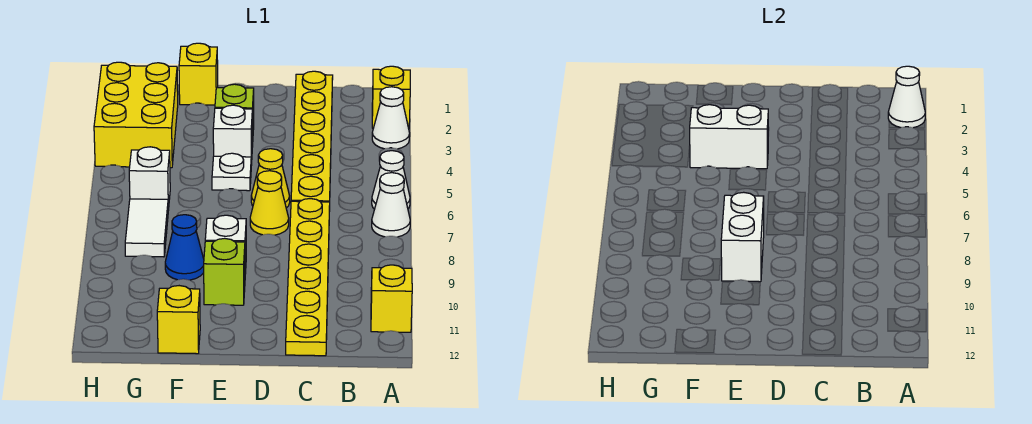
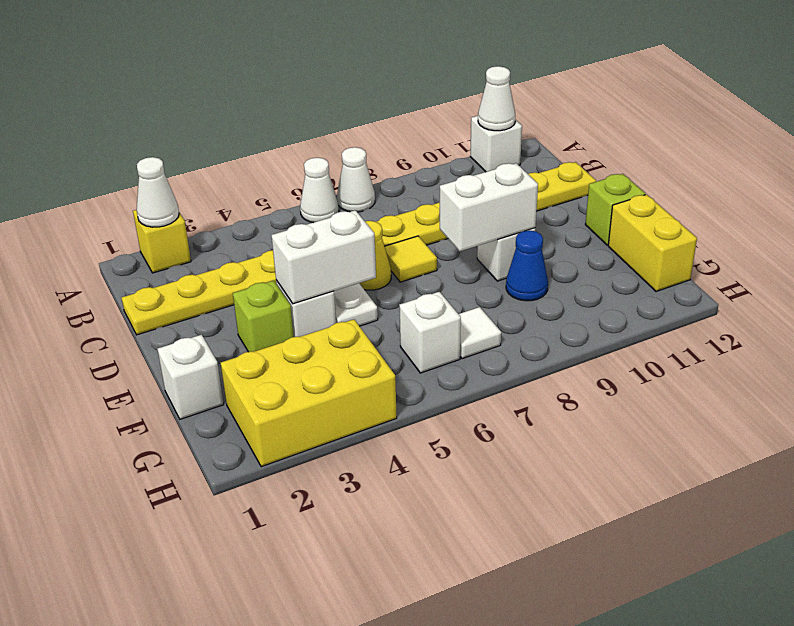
white cone A3 level 1 -> white cone A11 level 2
yellow brick A11 level 1 -> white brick A11 level 1
yellow cone D7 level 1 -> yellow tile D7 level 1
white brick E4:F4 level 2 -> white brick E4:E5 level 2
lime brick E10 level 1 -> lime brick E12 level 1
yellow brick F1 level 1 -> white brick F1 level 1
yellow brick F12 level 1 -> yellow brick F12:G12 level 1
white tile G7:G8 level 1 -> white tile G7 level 1

